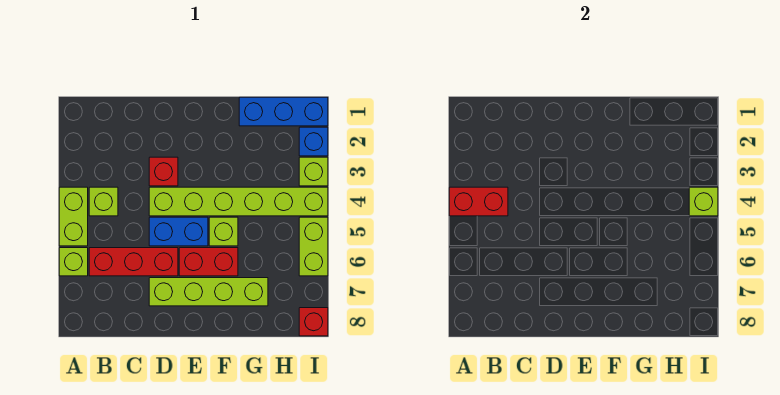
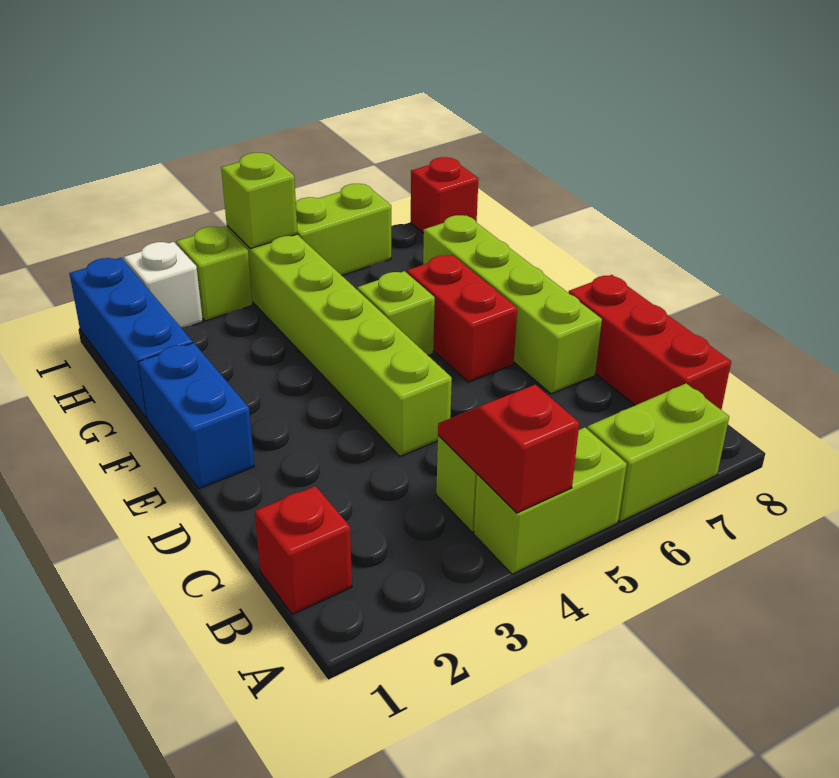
red brick A4:B4 level 2 -> red slope A4:B4 level 2 top A
lime brick A6 level 1 -> lime brick A6:A7 level 1
red brick B6:D6 level 1 -> red brick B8:D8 level 1
red brick D3 level 1 -> red brick B1 level 1
blue brick D5:E5 level 1 -> blue brick E1:F1 level 1
blue brick I2 level 1 -> white brick I2 level 1

